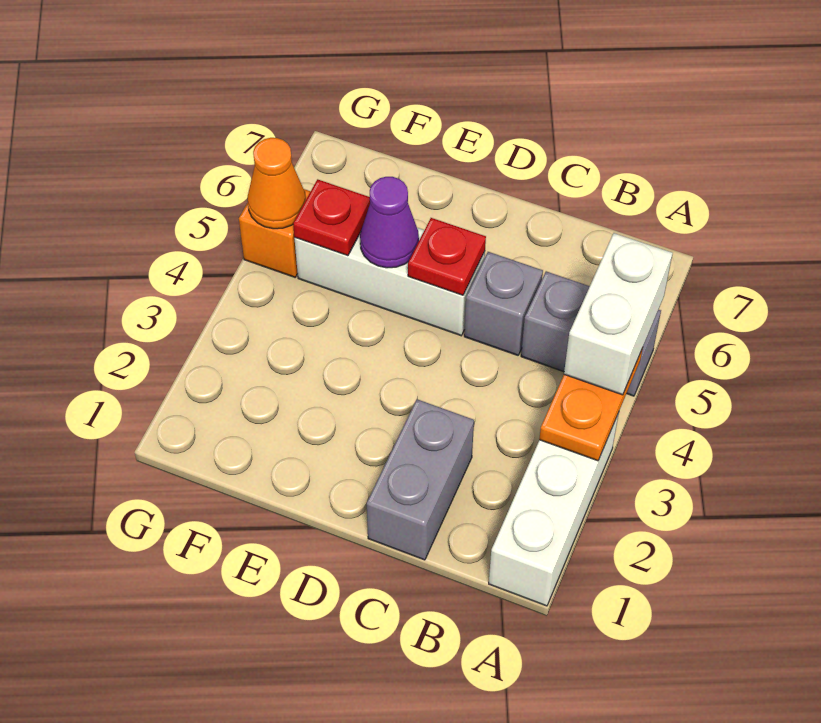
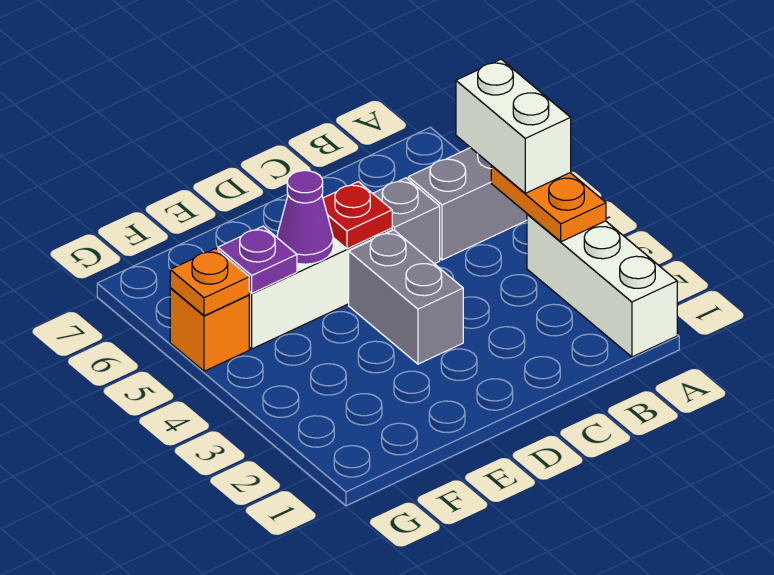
grey brick C1:C2 level 1 -> grey brick D3:D4 level 1
red plate F5 level 2 -> purple plate F5 level 2
orange cone G5 level 2 -> orange plate G5 level 2

